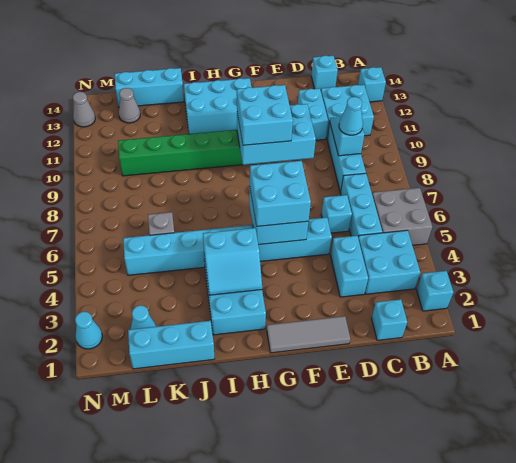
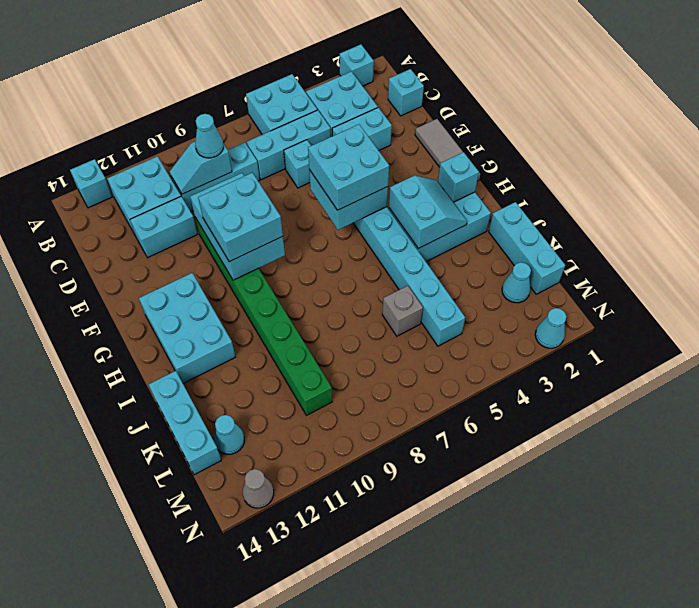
grey brick A5:B6 level 1 -> cyan brick A5:B6 level 1
cyan brick C14 level 1 -> cyan brick H2 level 2
grey cone L13 level 1 -> cyan cone L13 level 1

